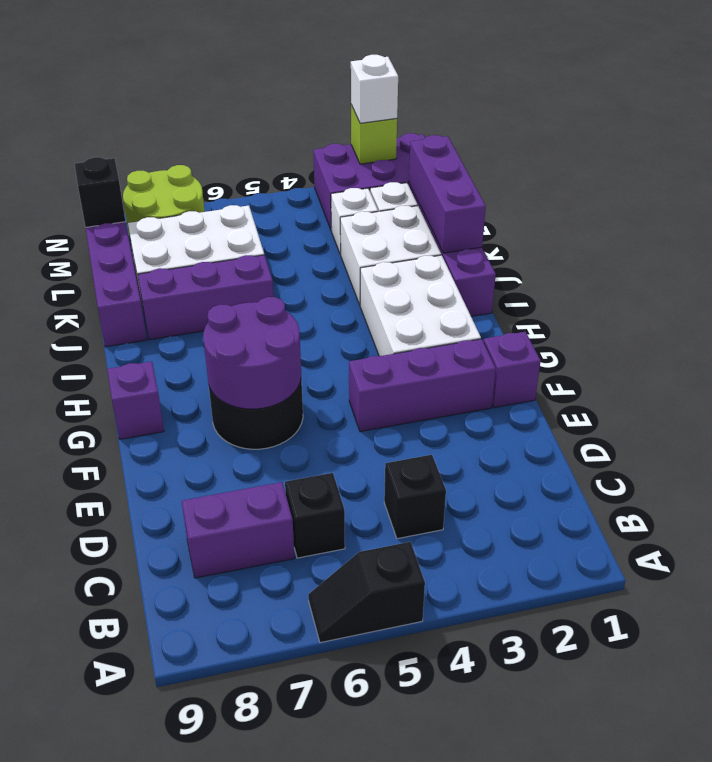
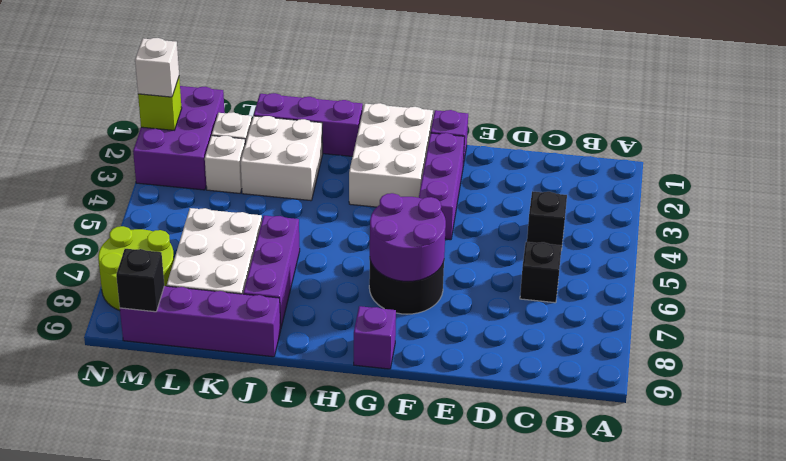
black slope A5:A6 level 1 top 5 -> none
purple brick C7:C8 level 1 -> none
white brick G2:I3 level 1 -> white brick G1:H3 level 1
purple brick J1:L1 level 2 -> none

